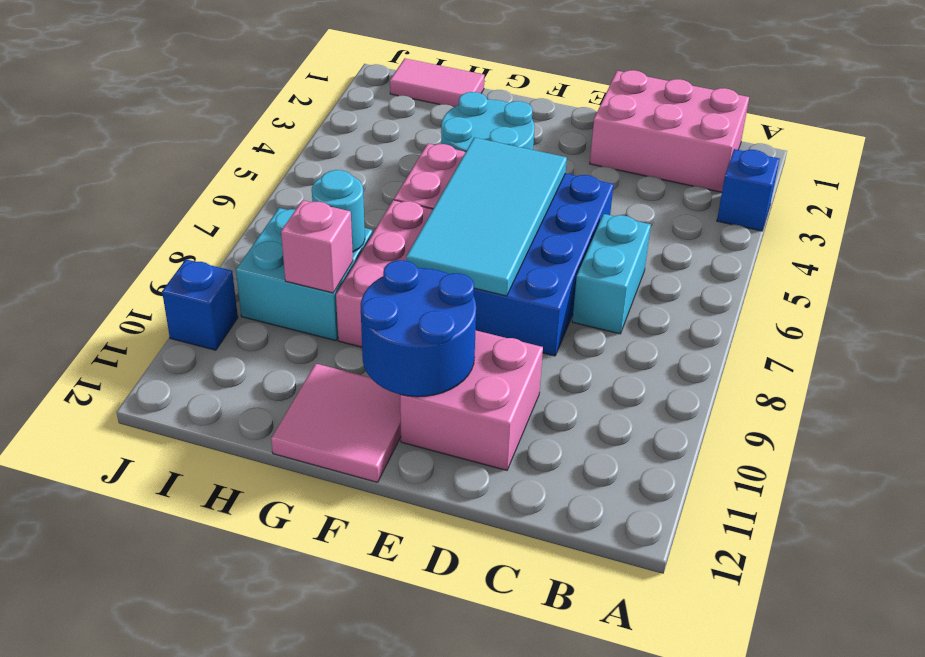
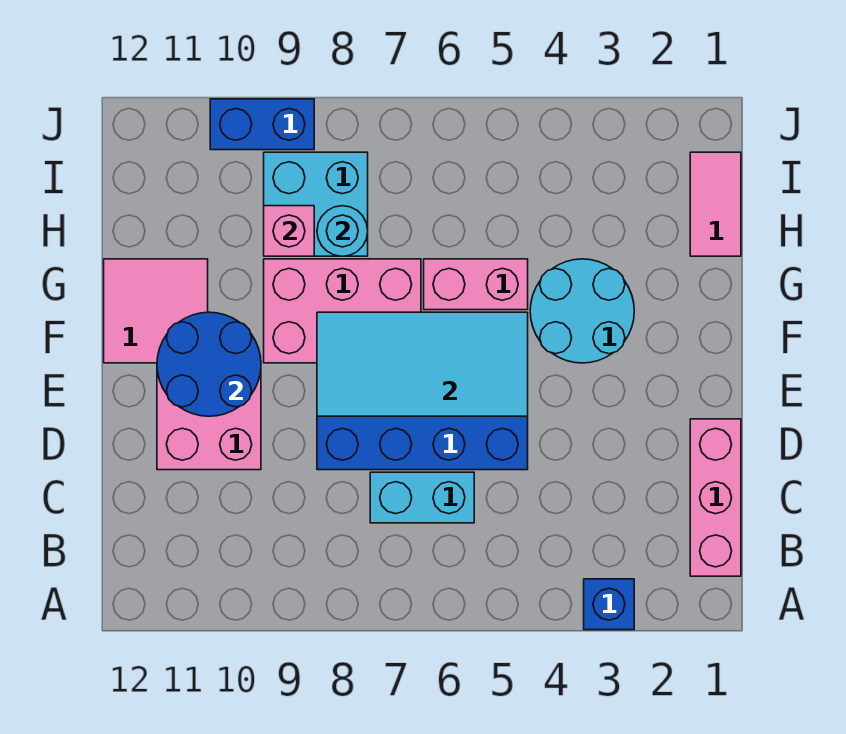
pink brick B1:D2 level 1 -> pink brick B1:D1 level 1
blue brick J10 level 1 -> blue brick J9:J10 level 1

